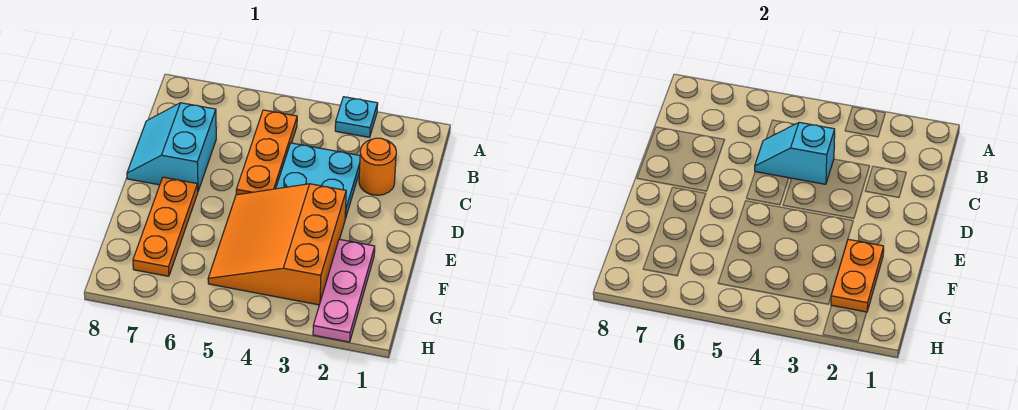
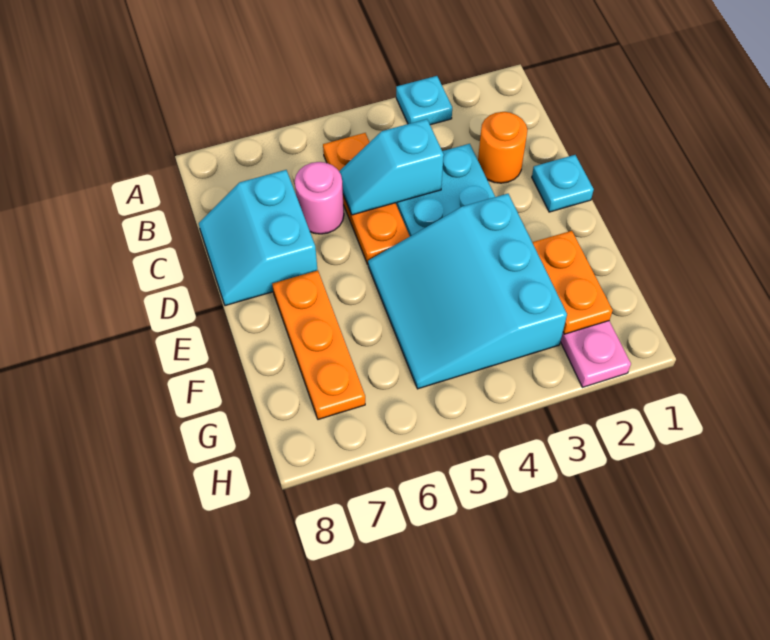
none -> pink round brick C6 level 1
none -> cyan plate D1 level 1
orange slope E3:G5 level 1 top 3 -> cyan slope E3:G5 level 1 top 3

